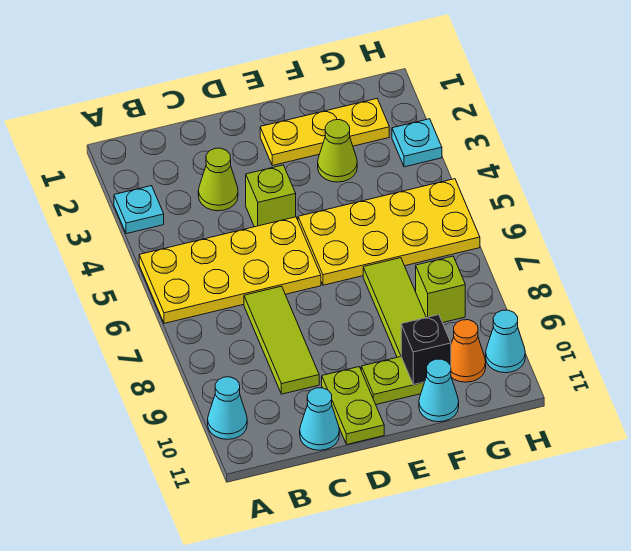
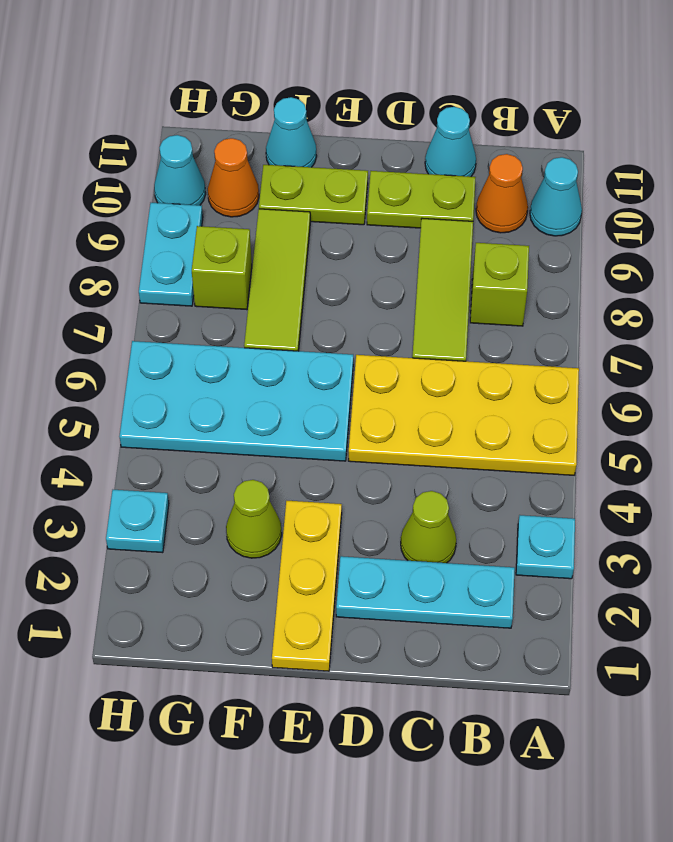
none -> cyan plate B2:D2 level 1
none -> orange cone B10 level 1
lime brick D4 level 1 -> lime brick B8 level 1
lime plate D10:D11 level 1 -> lime plate C10:D10 level 1
yellow plate E2:G2 level 1 -> yellow plate E1:E3 level 1
yellow plate E5:H6 level 1 -> cyan plate E5:H6 level 1
black brick F10 level 2 -> none
none -> cyan plate H8:H9 level 1

